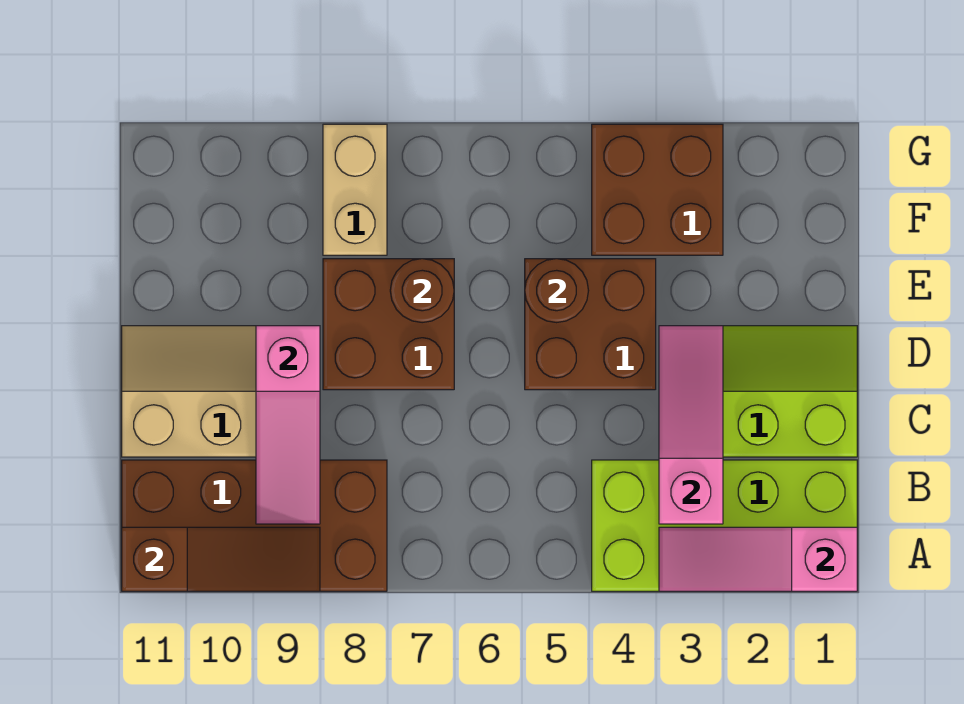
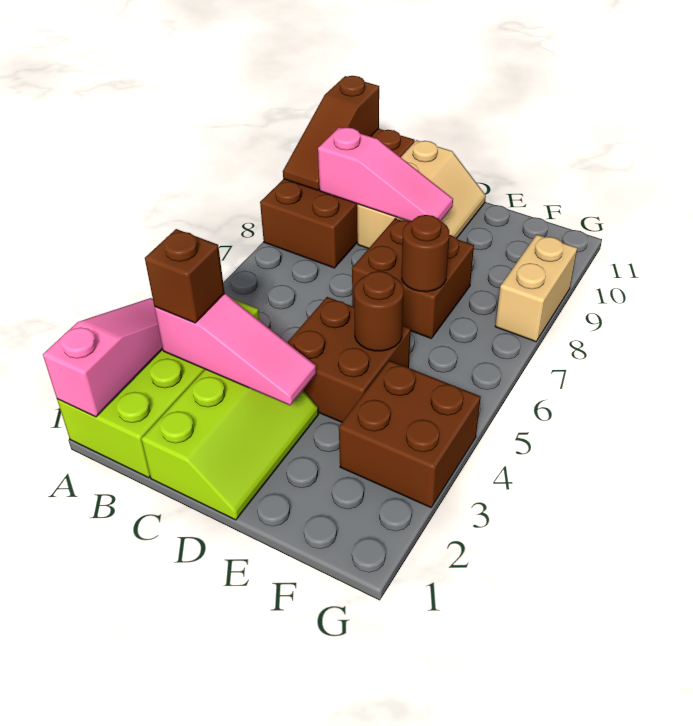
none -> brown brick B3 level 3
pink slope B9:D9 level 2 top D -> pink slope B9:D9 level 2 top B
tan brick F8:G8 level 1 -> tan brick G8:G9 level 1

